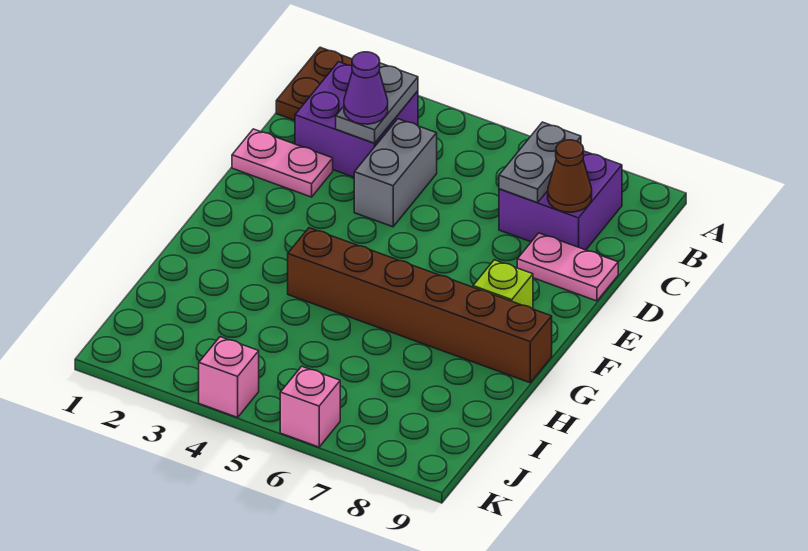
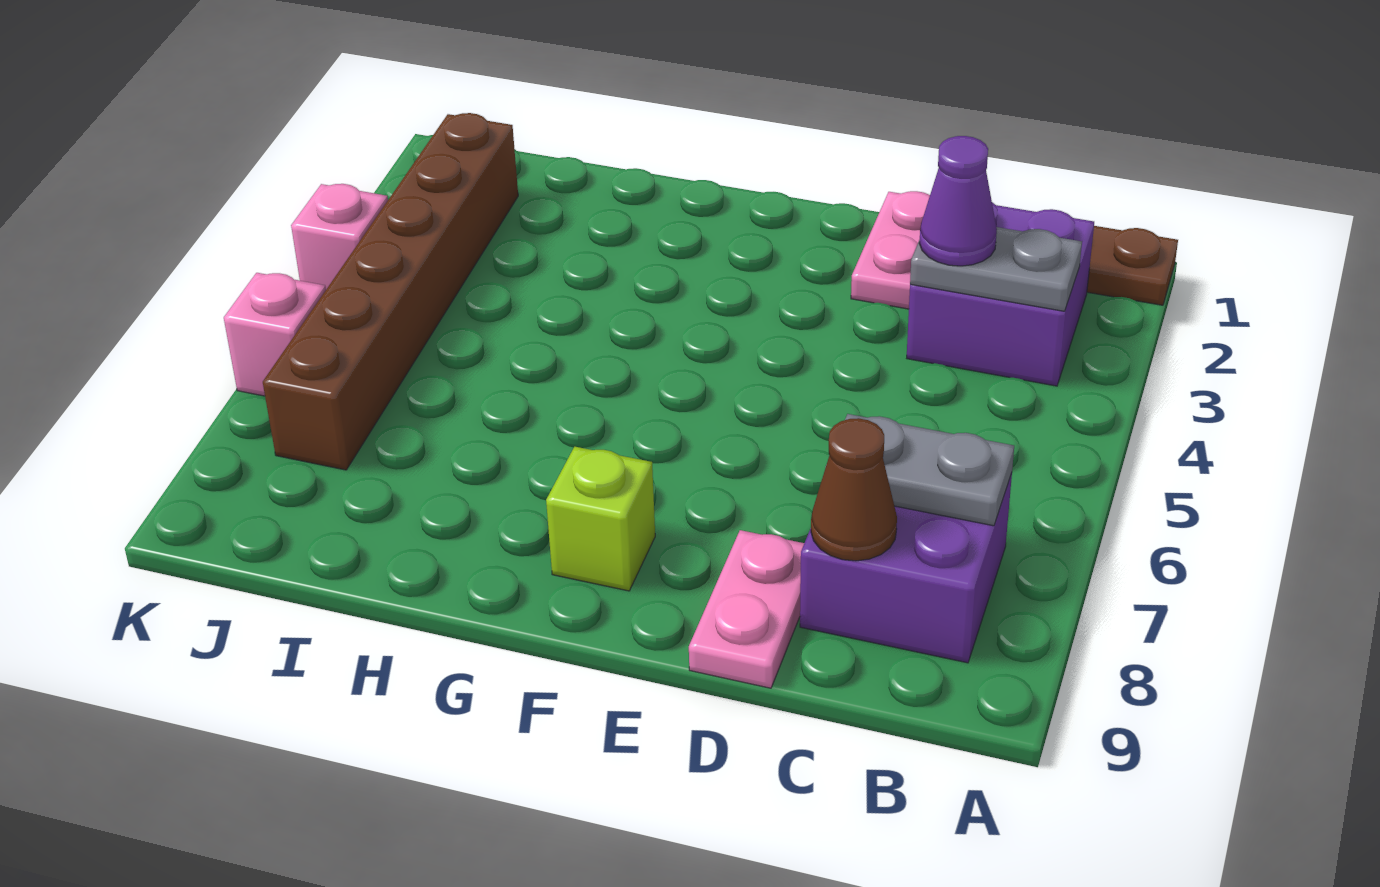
grey brick C4:D4 level 1 -> none
brown brick G4:G9 level 1 -> brown brick J2:J7 level 1

